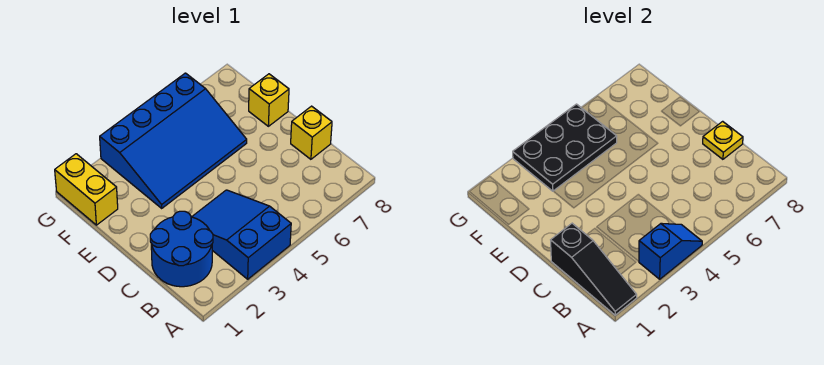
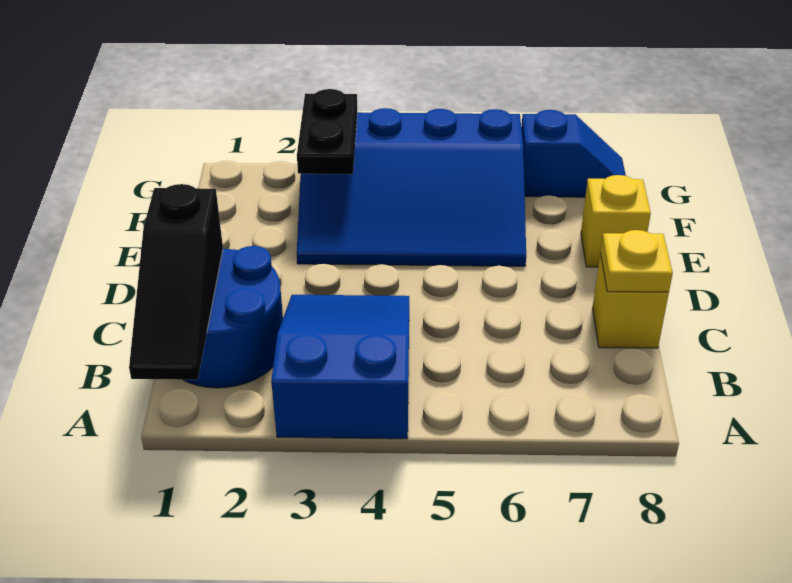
blue slope A3:A4 level 2 top 3 -> blue slope G7:G8 level 1 top 7
yellow brick F1:G1 level 1 -> none
black plate F3:G5 level 2 -> black plate F3:G3 level 2

